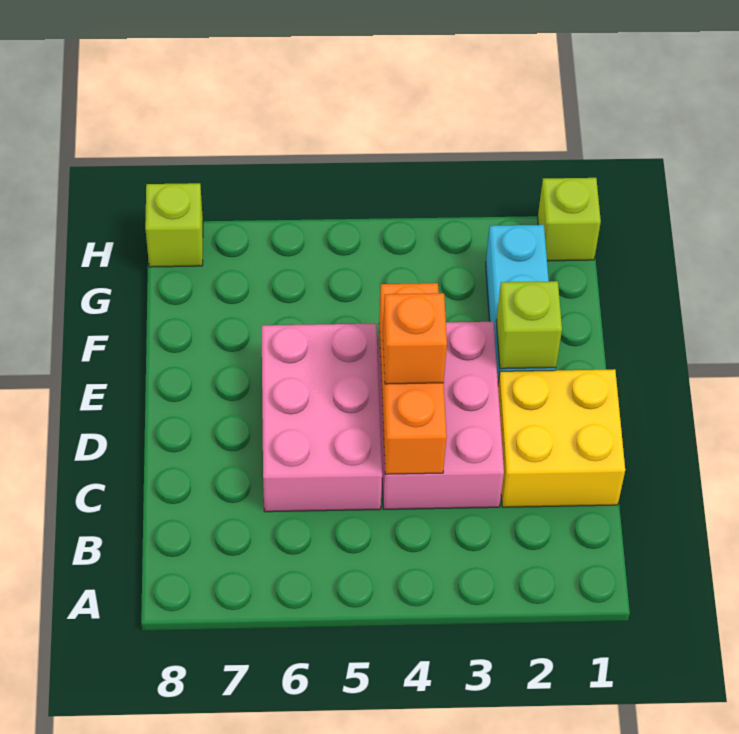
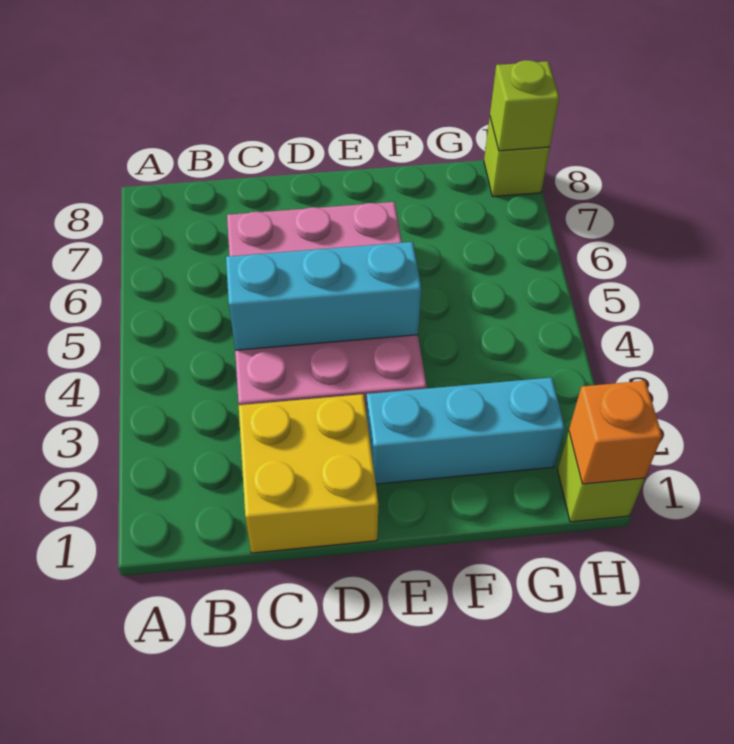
orange brick C4:E4 level 2 -> cyan brick C4:E4 level 2
orange brick D4 level 3 -> orange brick H1 level 2
lime brick E2 level 2 -> lime brick H8 level 2

